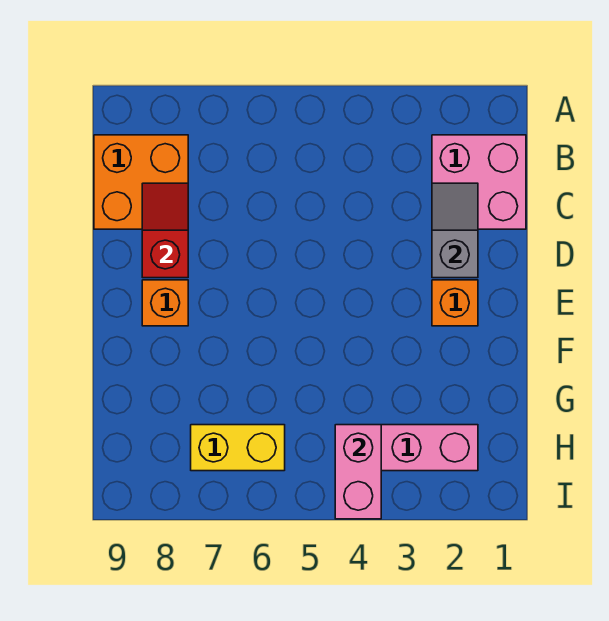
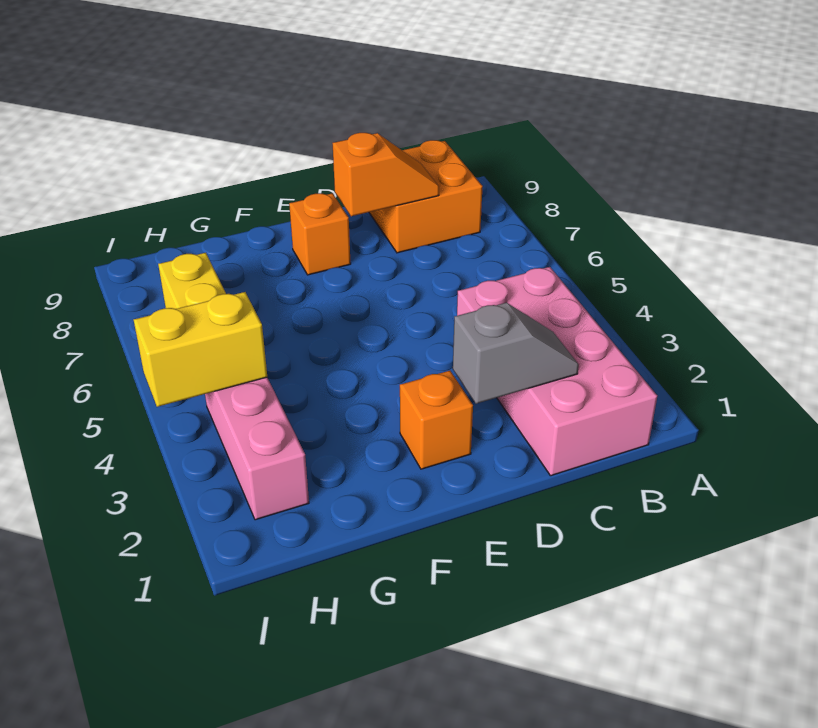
pink brick B1:C2 level 1 -> pink brick B1:C4 level 1
red slope C8:D8 level 2 top D -> orange slope C8:D8 level 2 top D
pink brick H4:I4 level 2 -> yellow brick H4:I4 level 2

